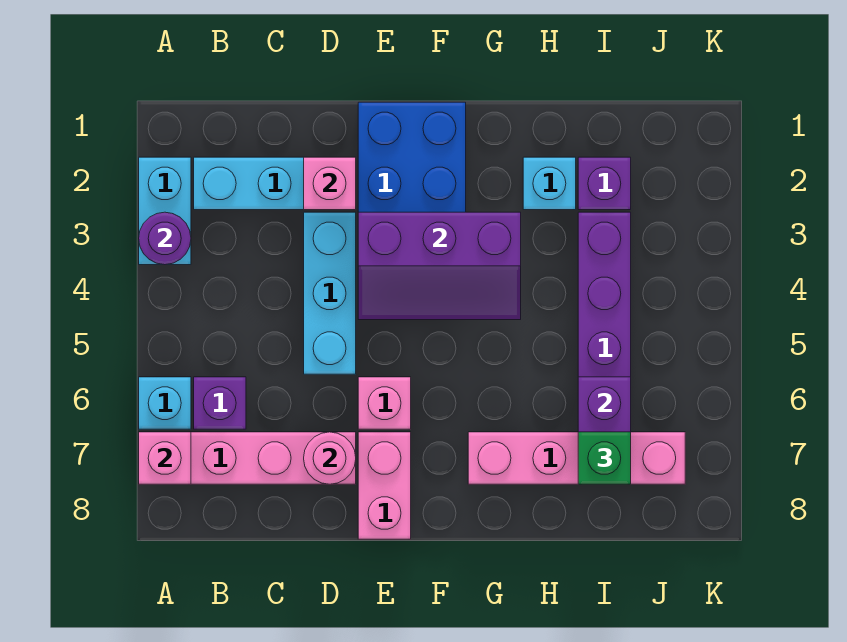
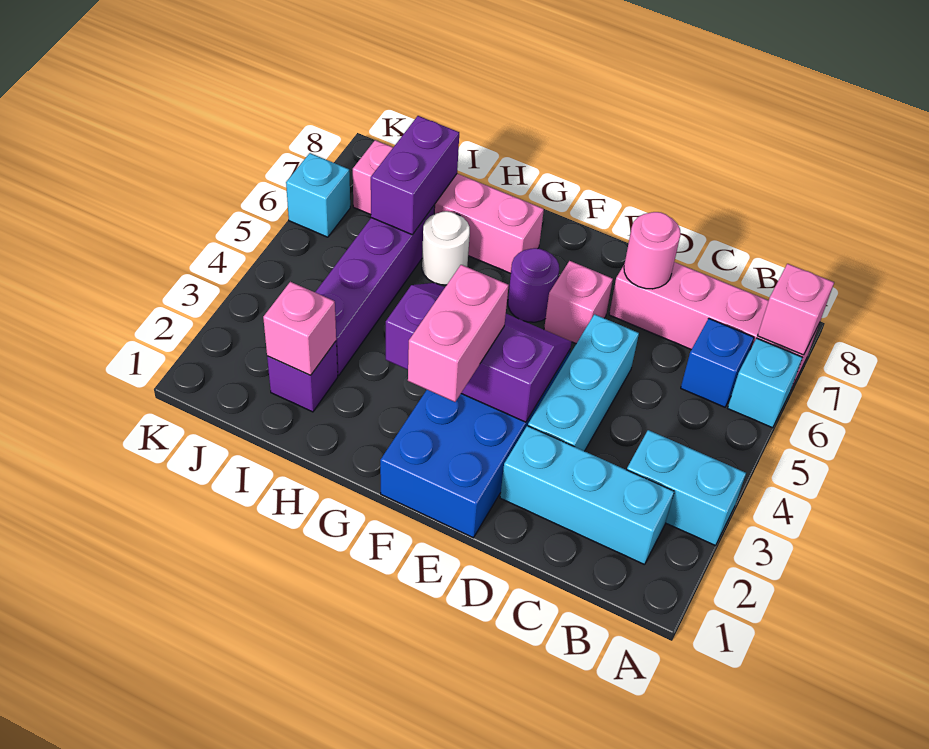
cyan brick A2:A3 level 1 -> cyan brick A3:B3 level 1
purple round brick A3 level 2 -> purple round brick F6 level 1
purple brick B6 level 1 -> blue brick B6 level 1
pink brick D2 level 2 -> pink brick I2 level 2
pink brick E7:E8 level 1 -> pink brick F2:F3 level 3
cyan brick H2 level 1 -> cyan brick K6 level 1
none -> white round brick H6 level 1
green brick I7 level 3 -> none

